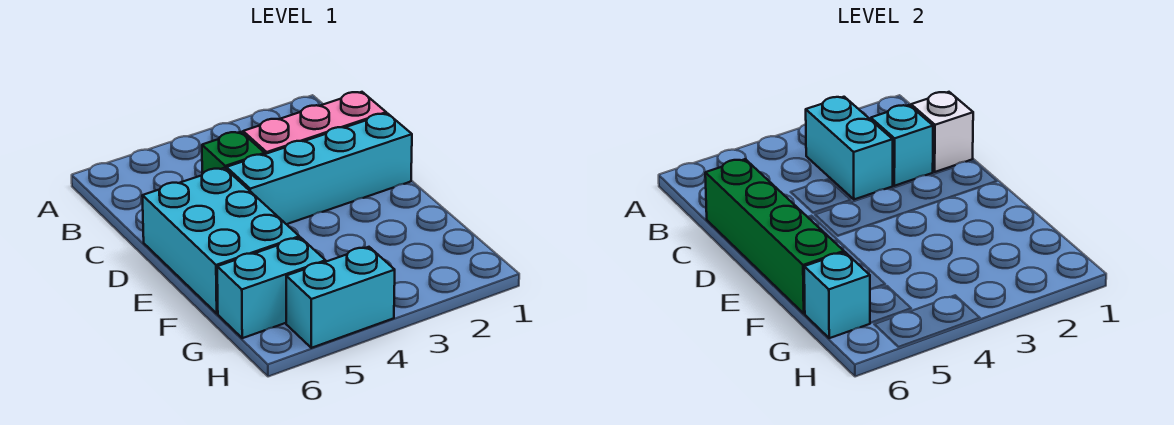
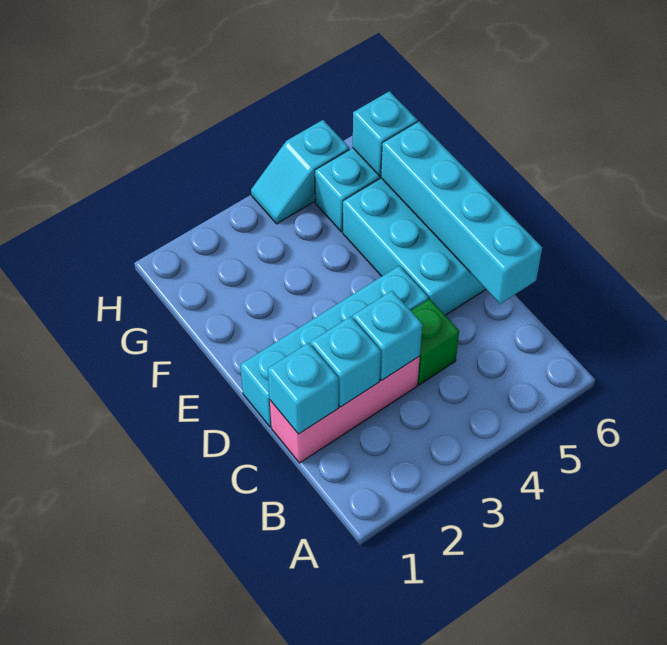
cyan brick B3:C3 level 2 -> cyan brick C3 level 2
white brick C1 level 2 -> cyan brick C1 level 2
green brick C6:F6 level 2 -> cyan brick C6:F6 level 2
cyan brick H4:H5 level 1 -> cyan slope H4:H5 level 1 top 5

